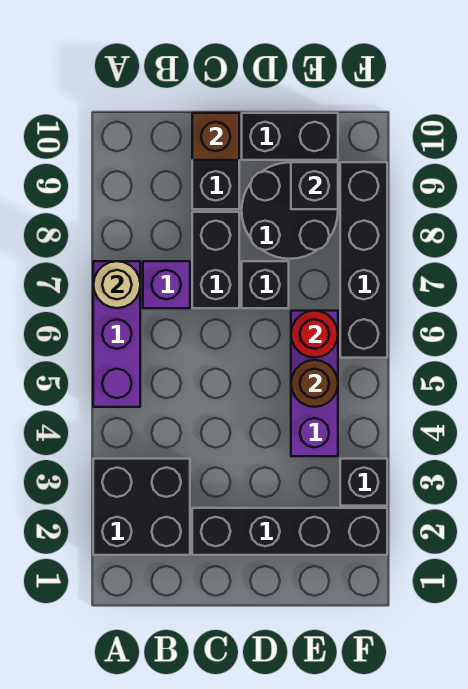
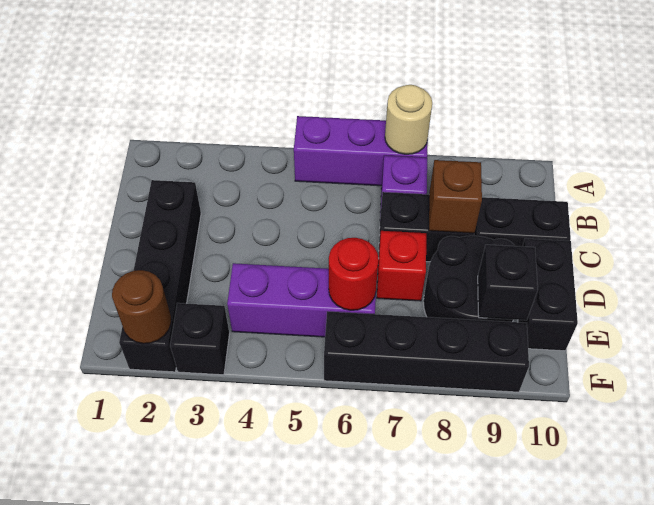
black brick A2:B3 level 1 -> none
brown brick C10 level 2 -> brown brick C8 level 2
black brick D7 level 1 -> red brick D7 level 1
brown round brick E5 level 2 -> brown round brick F2 level 2

